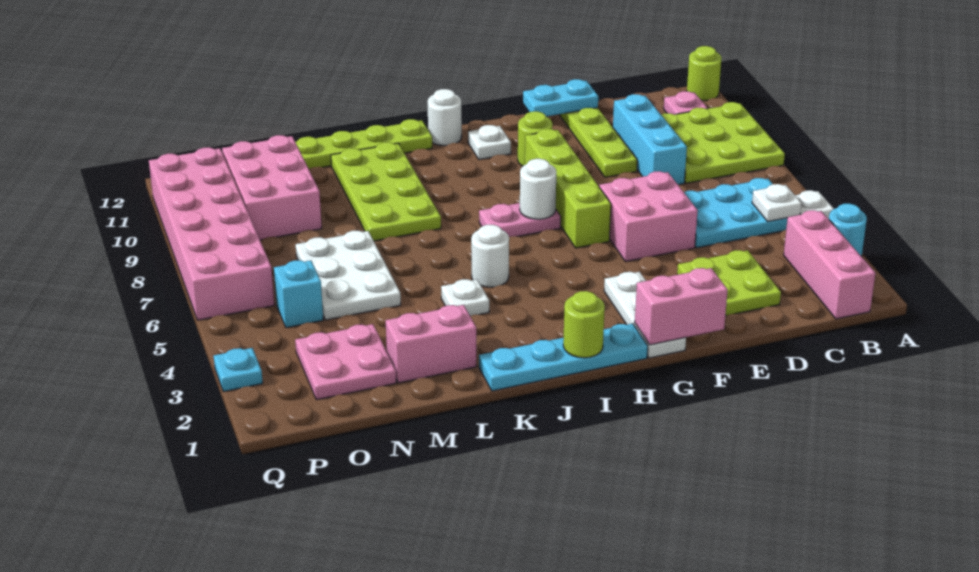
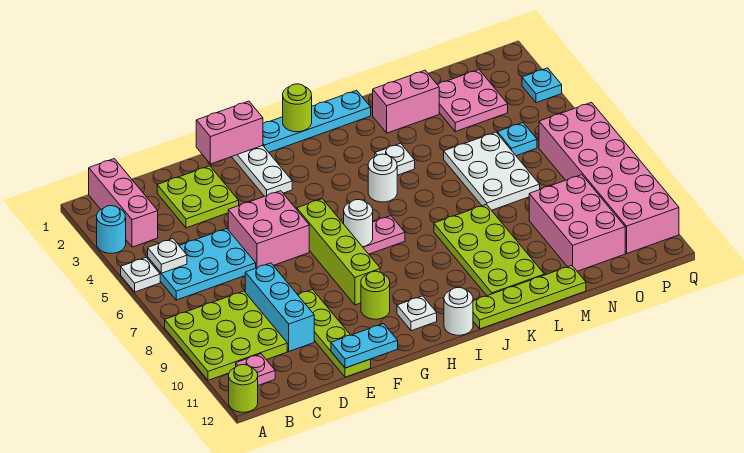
cyan brick O5 level 1 -> cyan plate O5 level 1

